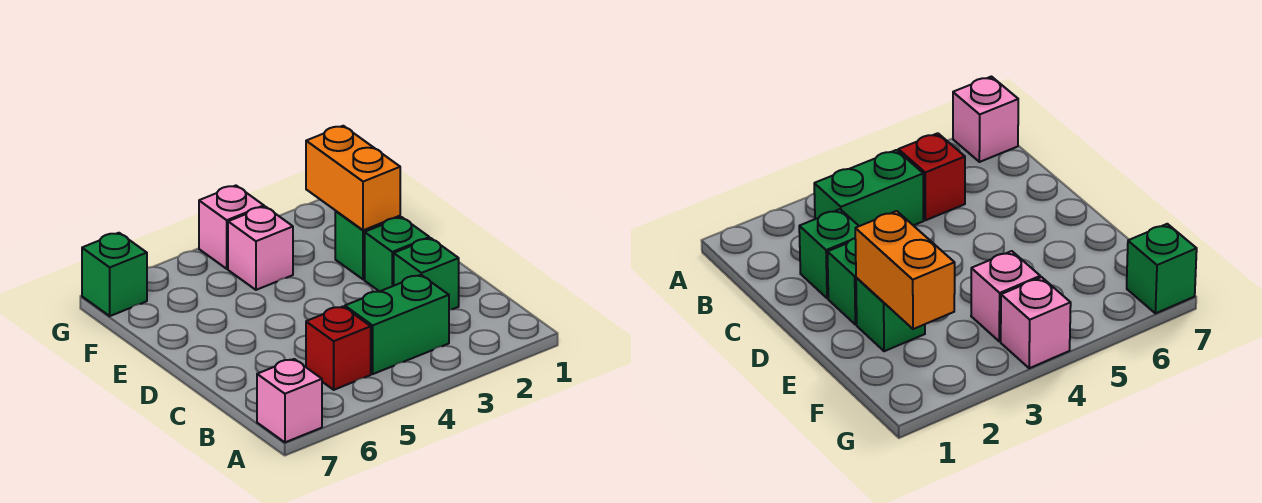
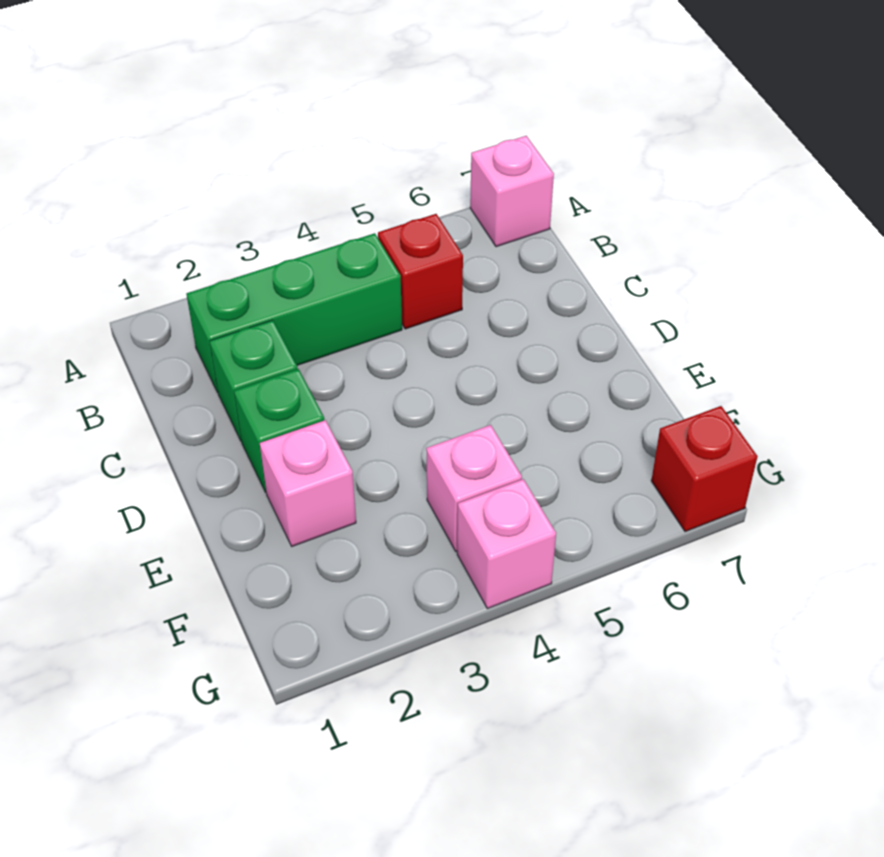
green brick B3:B4 level 1 -> green brick B2:B4 level 1
green brick E2 level 1 -> pink brick E2 level 1
orange brick E2:F2 level 2 -> none
green brick G7 level 1 -> red brick G7 level 1

